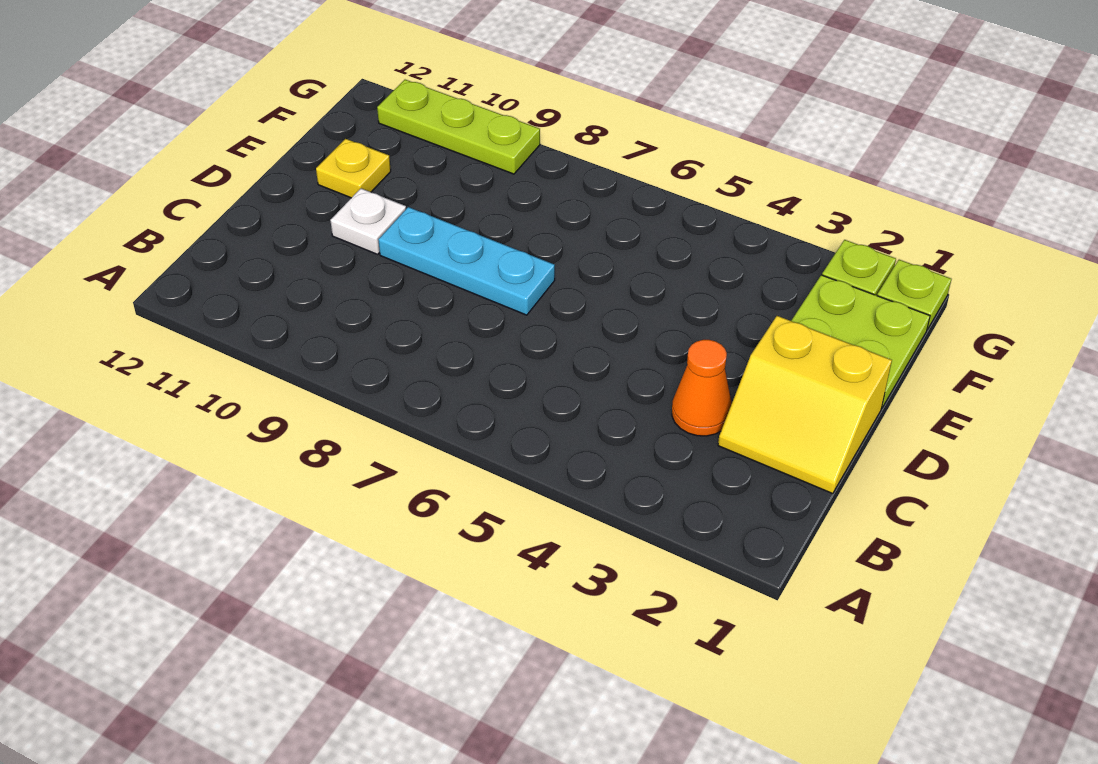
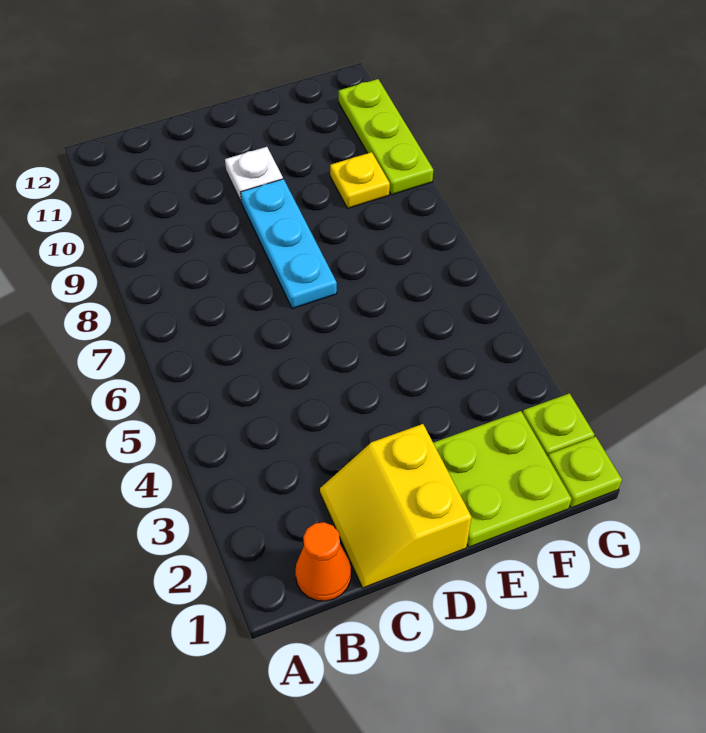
orange cone C3 level 1 -> orange cone B1 level 1
yellow plate E11 level 1 -> yellow plate F9 level 1

